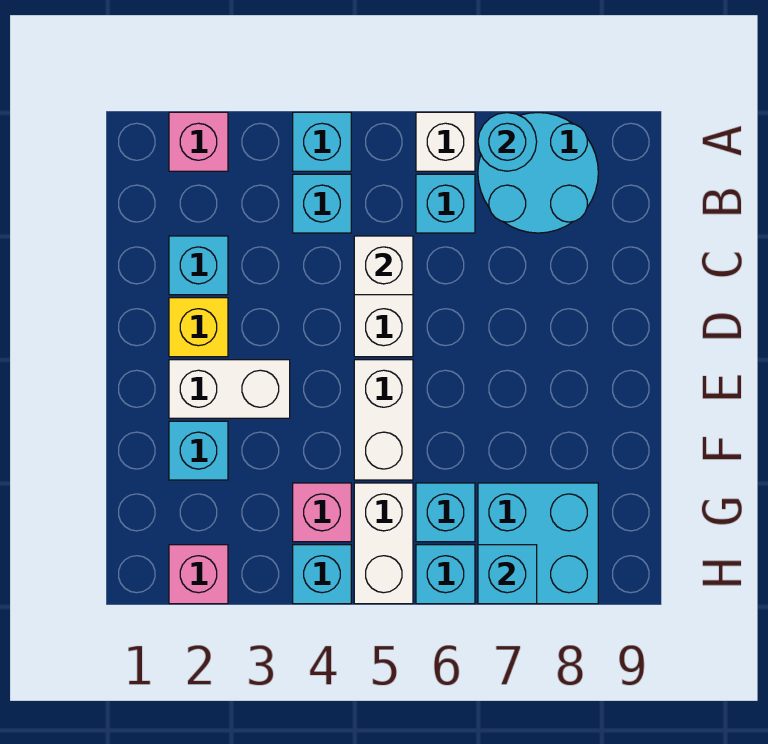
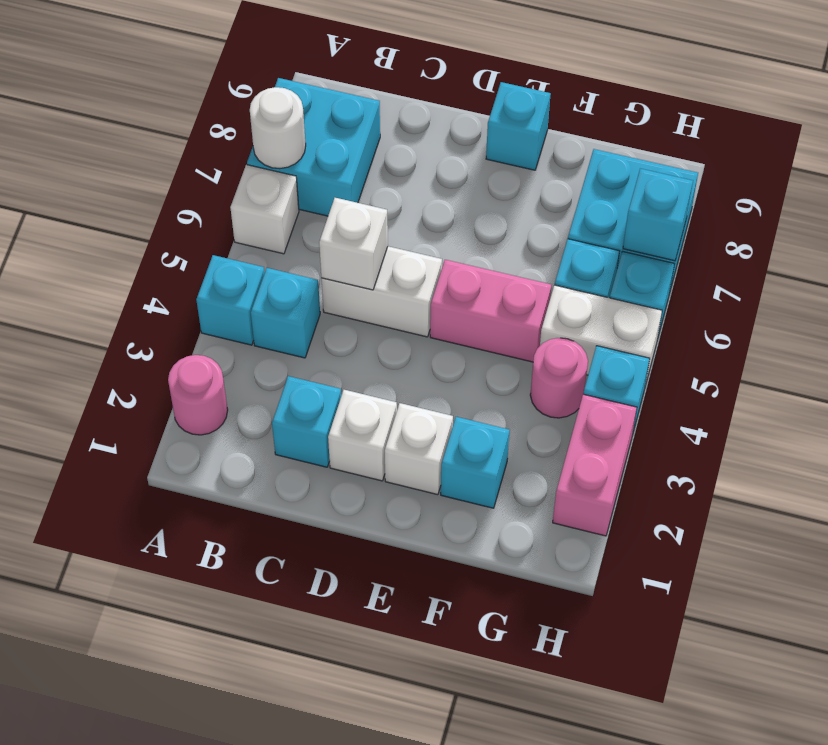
pink brick A2 level 1 -> pink round brick A2 level 1
cyan round brick A7:B8 level 1 -> cyan brick A7:B8 level 1
cyan round brick A7 level 2 -> white round brick A7 level 2
cyan brick B6 level 1 -> cyan brick E9 level 1
yellow brick D2 level 1 -> white brick D2 level 1
white brick E2:E3 level 1 -> white brick E2 level 1
white brick E5:F5 level 1 -> pink brick E5:F5 level 1
pink brick G4 level 1 -> pink round brick G4 level 1
pink brick H2 level 1 -> pink brick H2:H3 level 1

